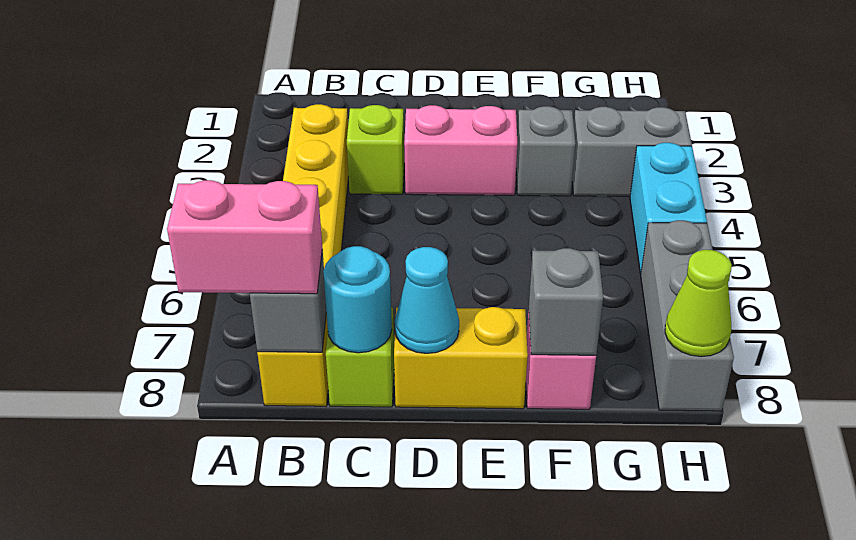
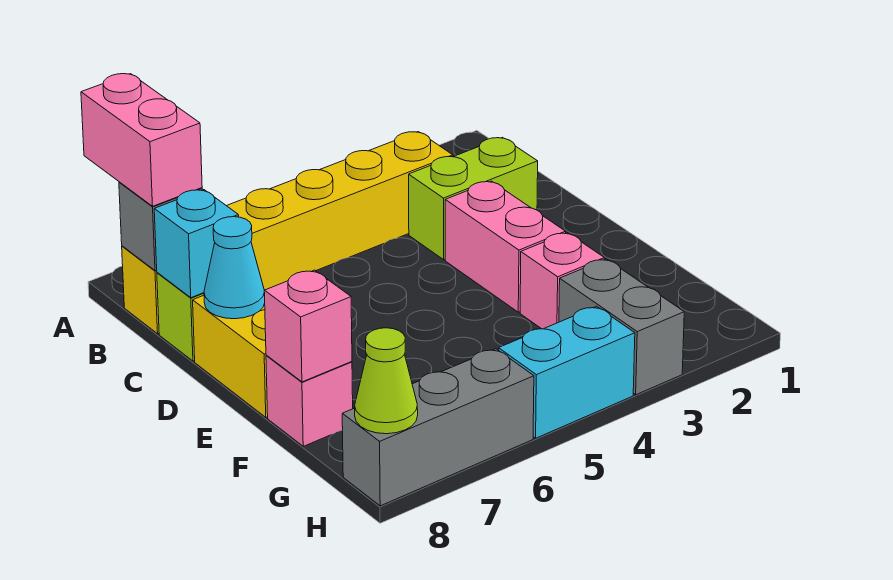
lime brick C3 level 1 -> lime brick C2:C3 level 1
cyan round brick C8 level 2 -> cyan brick C8 level 2
grey brick F3 level 1 -> pink brick F3 level 1
grey brick F8 level 2 -> pink brick F8 level 2

